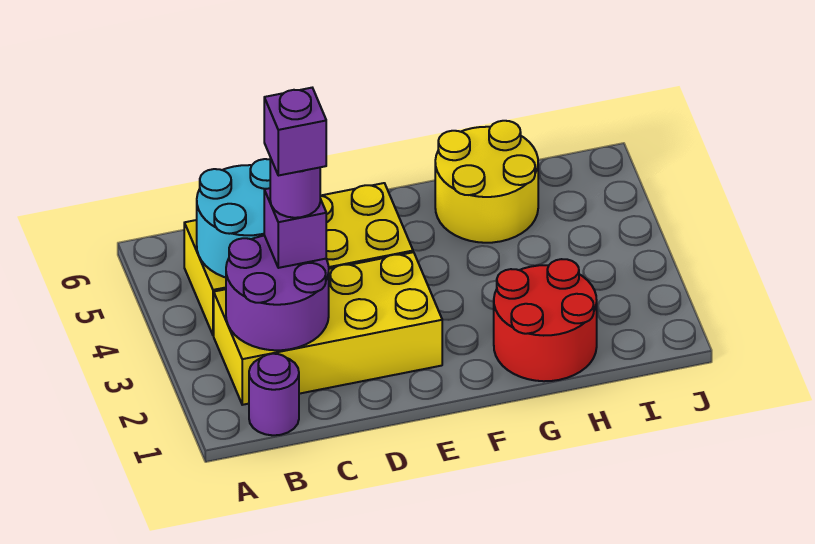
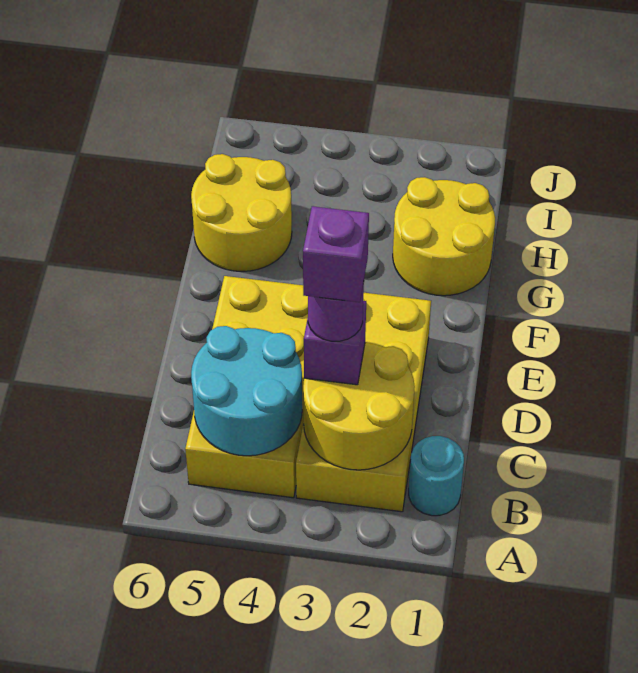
purple round brick B1 level 1 -> cyan round brick B1 level 1
purple round brick B2:C3 level 2 -> yellow round brick B2:C3 level 2
red round brick G1:H2 level 1 -> yellow round brick G1:H2 level 1

